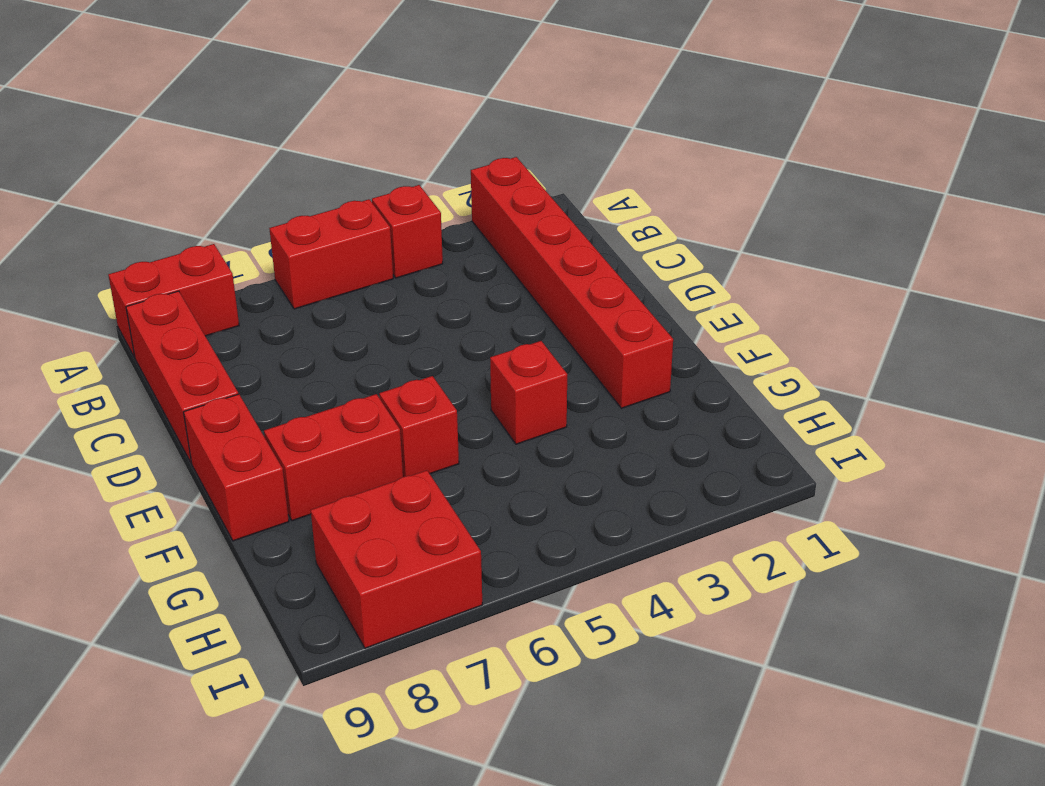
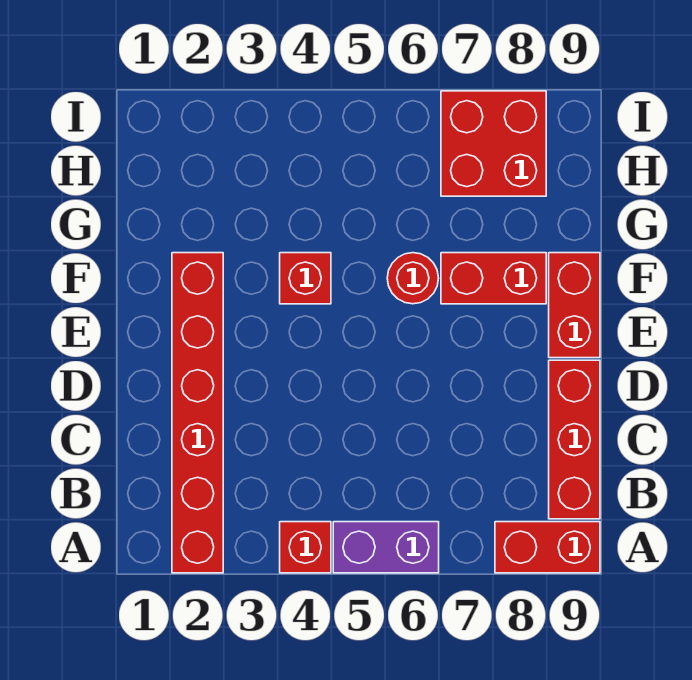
red brick A5:A6 level 1 -> purple brick A5:A6 level 1
red brick F6 level 1 -> red round brick F6 level 1

